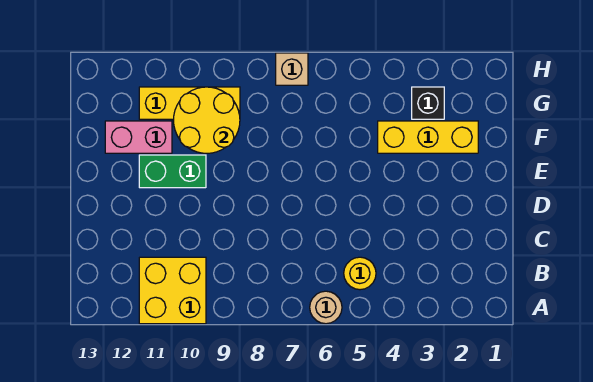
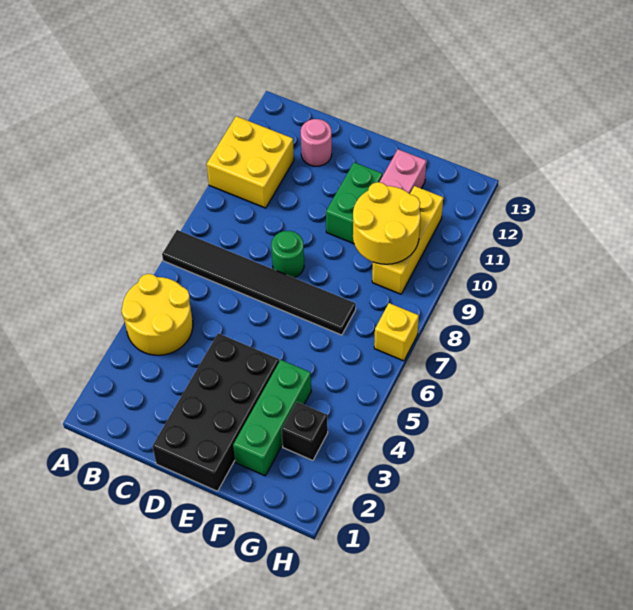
tan round brick A6 level 1 -> none
none -> black tile A7:F7 level 1
yellow round brick B5 level 1 -> yellow round brick A4:B5 level 1
none -> pink round brick C12 level 1
none -> black brick D1:E4 level 1
none -> green round brick D8 level 1
yellow brick F2:F4 level 1 -> green brick F2:F4 level 1
tan brick H7 level 1 -> yellow brick H7 level 1

